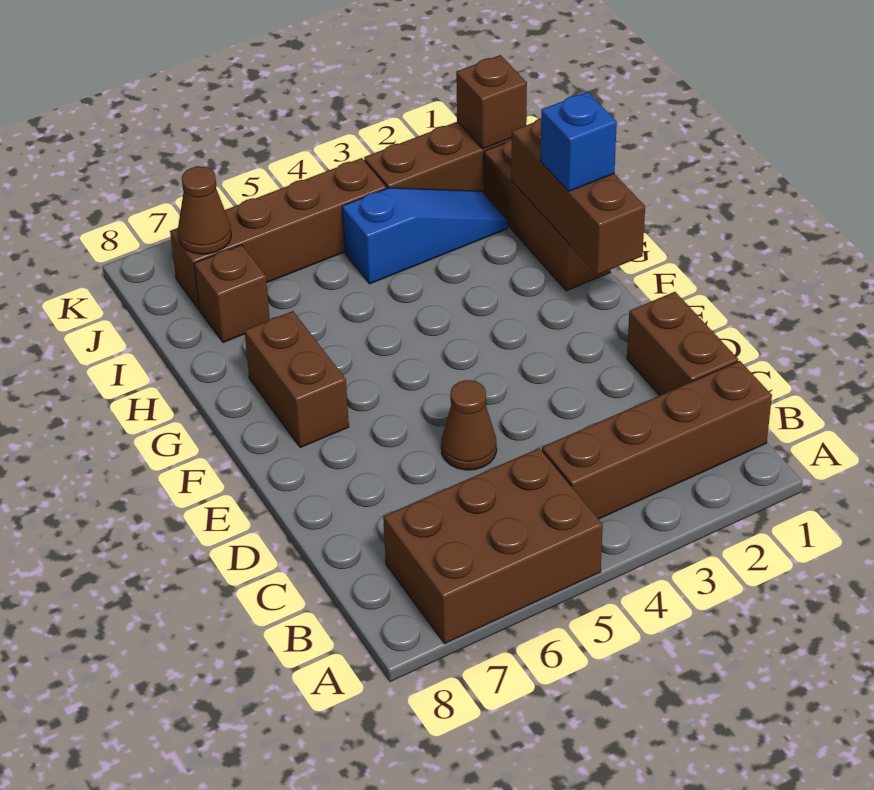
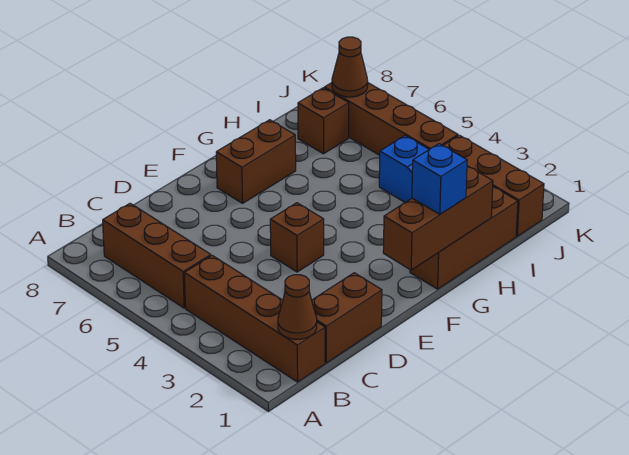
brown brick A5:B7 level 1 -> brown brick B5:B7 level 1
brown cone D5 level 1 -> brown cone B1 level 2
brown brick J1 level 2 -> brown brick E4 level 1

